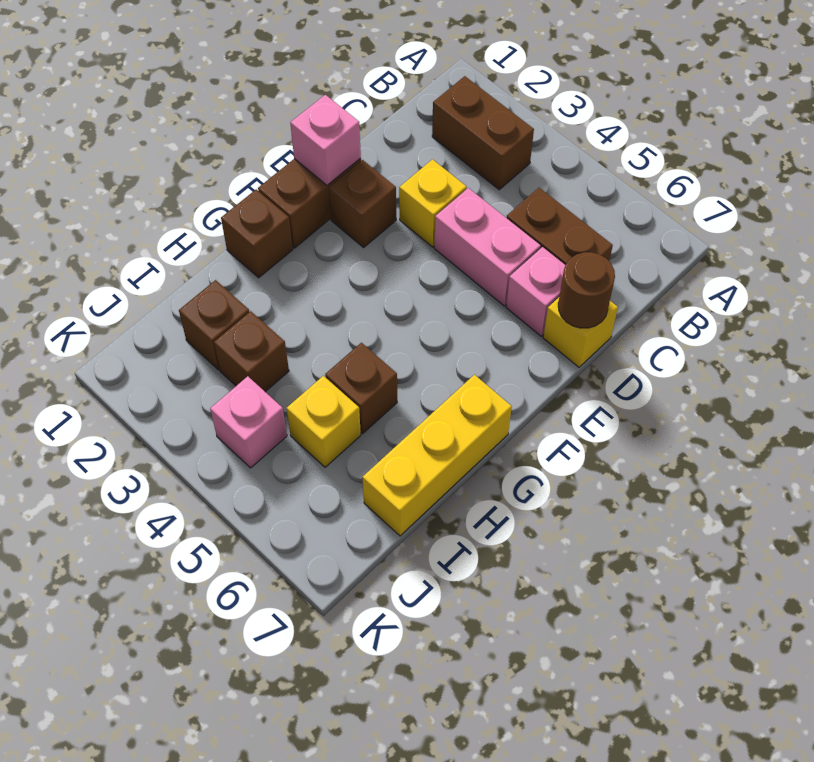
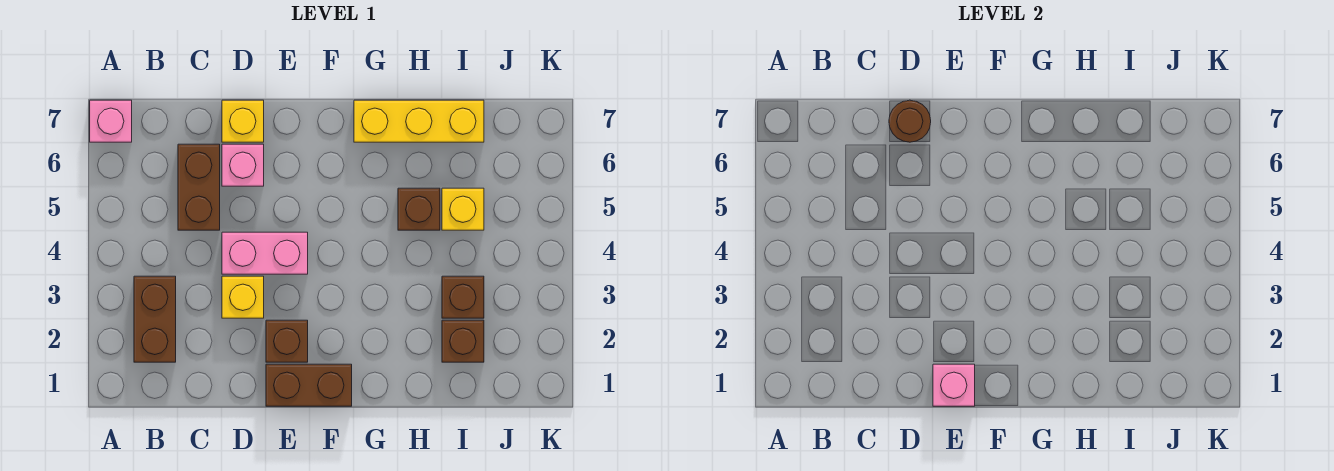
pink brick D4:D5 level 1 -> pink brick D4:E4 level 1
brown brick G1 level 1 -> none
pink brick J4 level 1 -> pink brick A7 level 1

